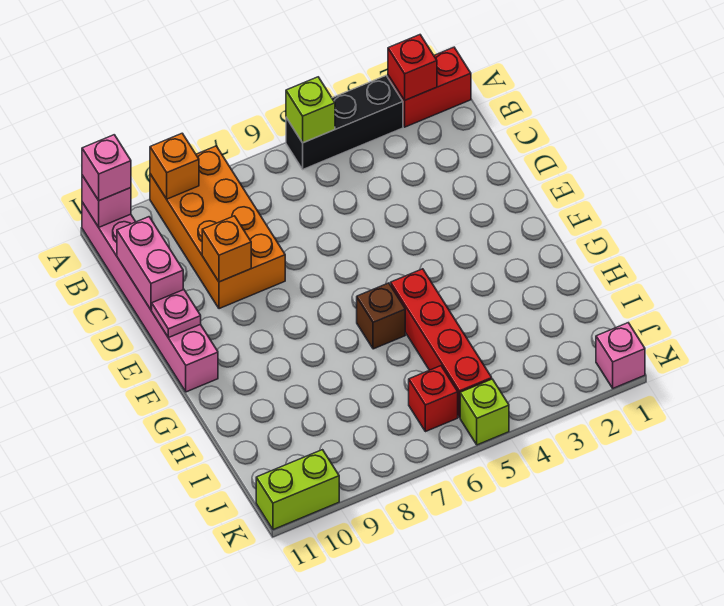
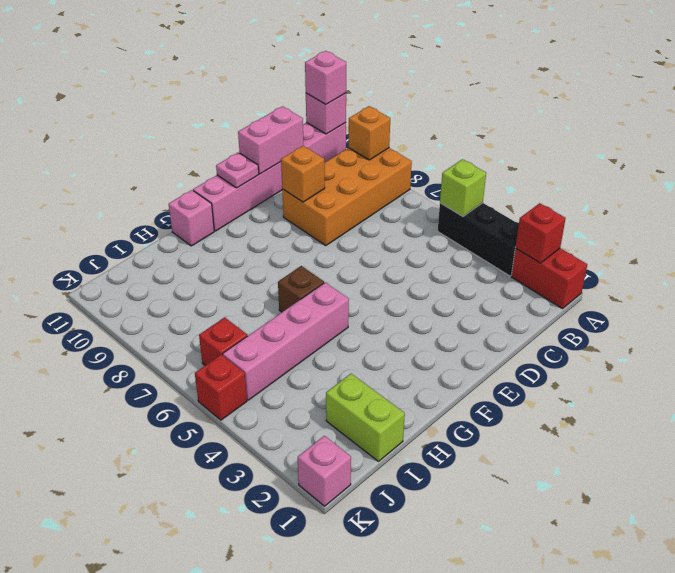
red brick G5:J5 level 1 -> pink brick G5:J5 level 1
none -> pink brick G11 level 1
lime brick K5 level 1 -> red brick K5 level 1
lime brick K10:K11 level 1 -> lime brick I1:I2 level 1

